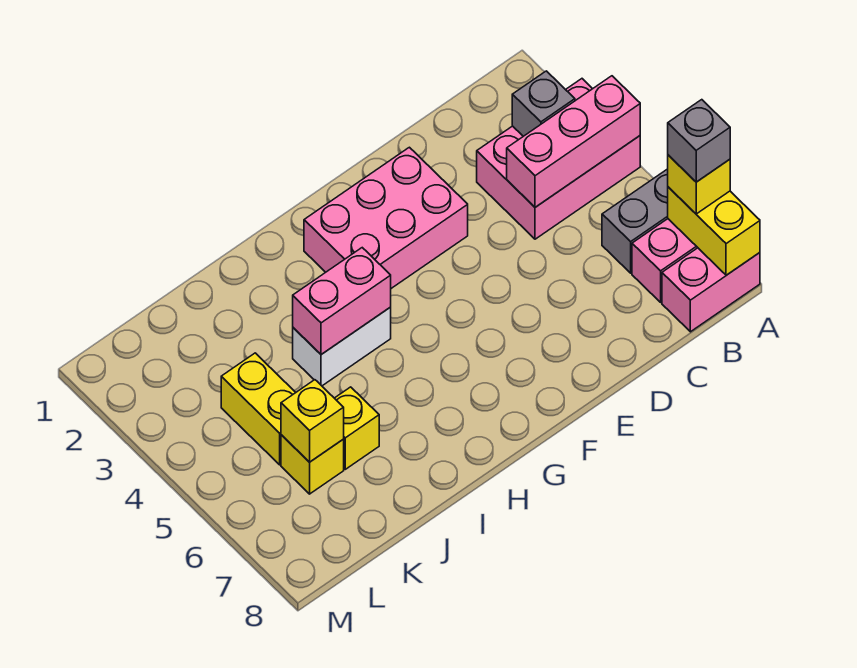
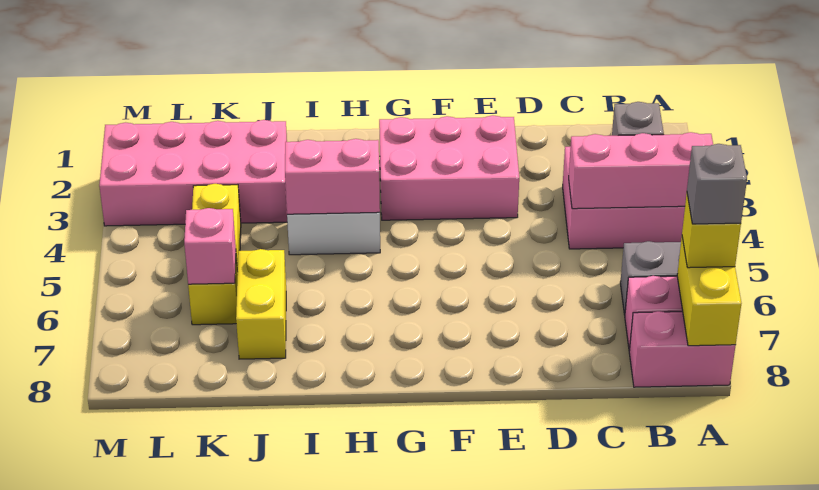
none -> pink brick J2:M3 level 1
yellow brick J6 level 1 -> yellow brick J6:J7 level 1
yellow brick K6 level 2 -> pink brick K6 level 2

